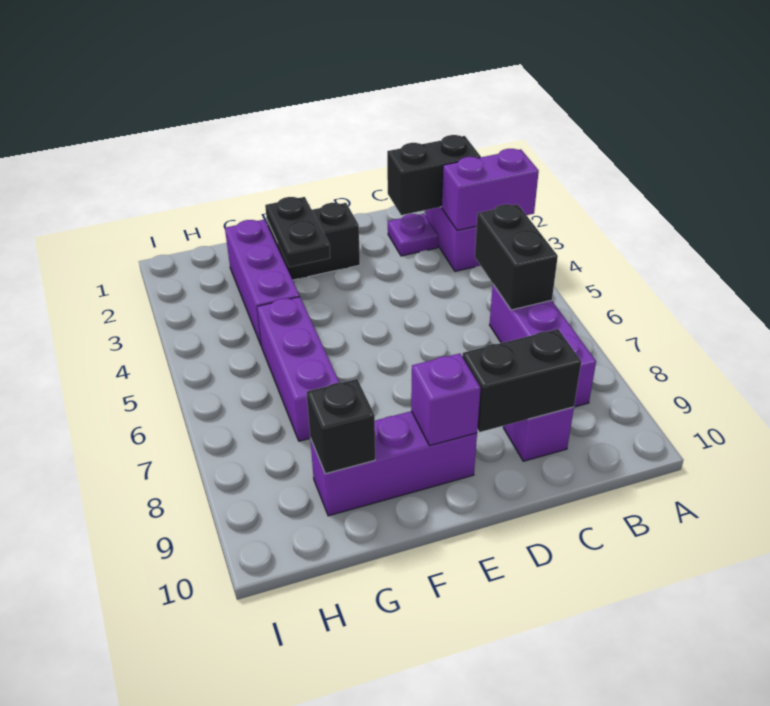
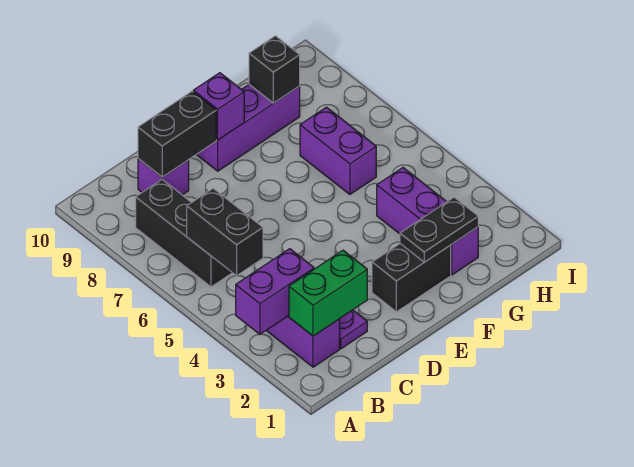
black brick B2:C2 level 2 -> green brick B2:C2 level 2
purple brick B6:B8 level 1 -> black brick B6:B8 level 1
black plate F2:F3 level 2 -> black plate F2:G2 level 2
purple brick G5:G7 level 1 -> purple brick G6:G7 level 1

